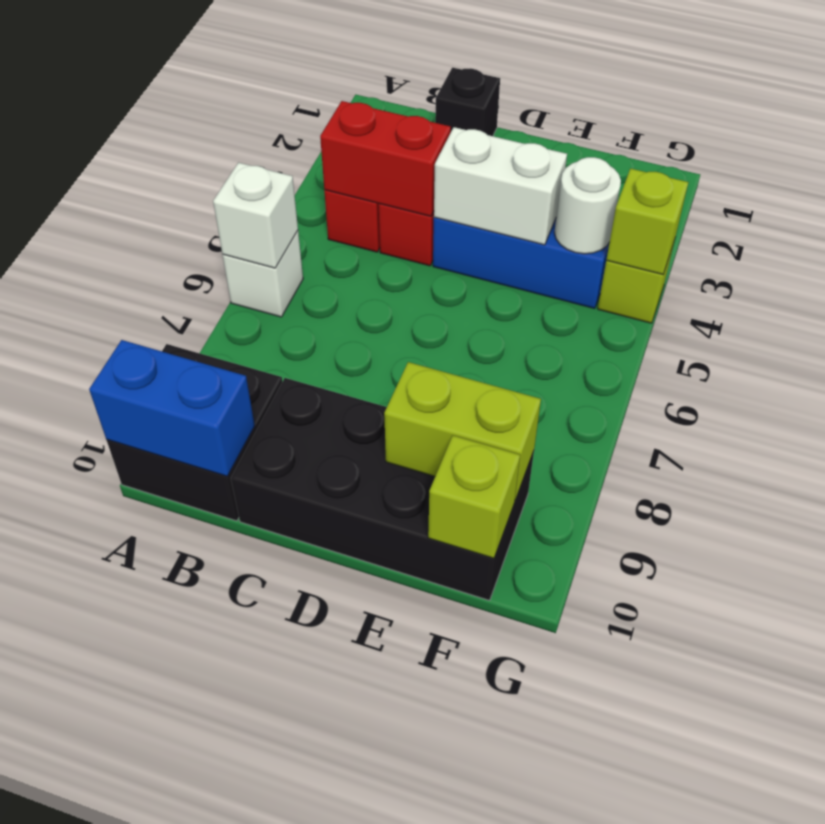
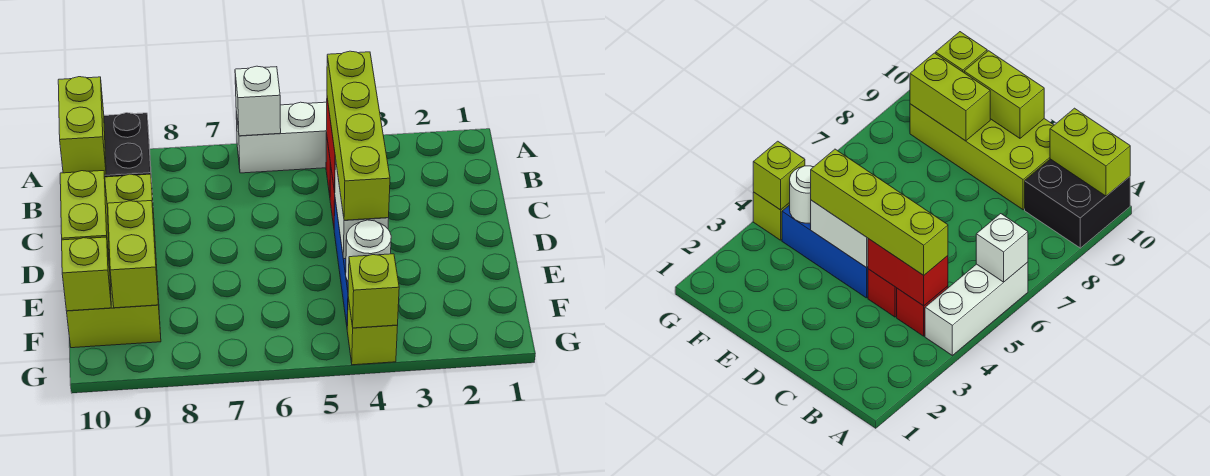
white brick A6 level 1 -> white brick A4:A6 level 1
blue brick A10:B10 level 2 -> lime brick A10:B10 level 2
none -> lime brick B4:E4 level 3
black brick C1 level 1 -> none
black brick C9:F10 level 1 -> lime brick C9:F10 level 1
none -> lime brick D10:E10 level 2

